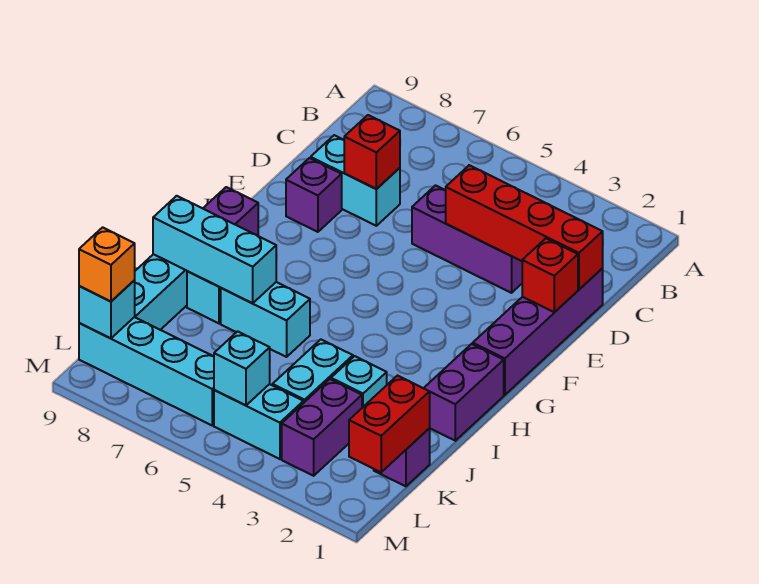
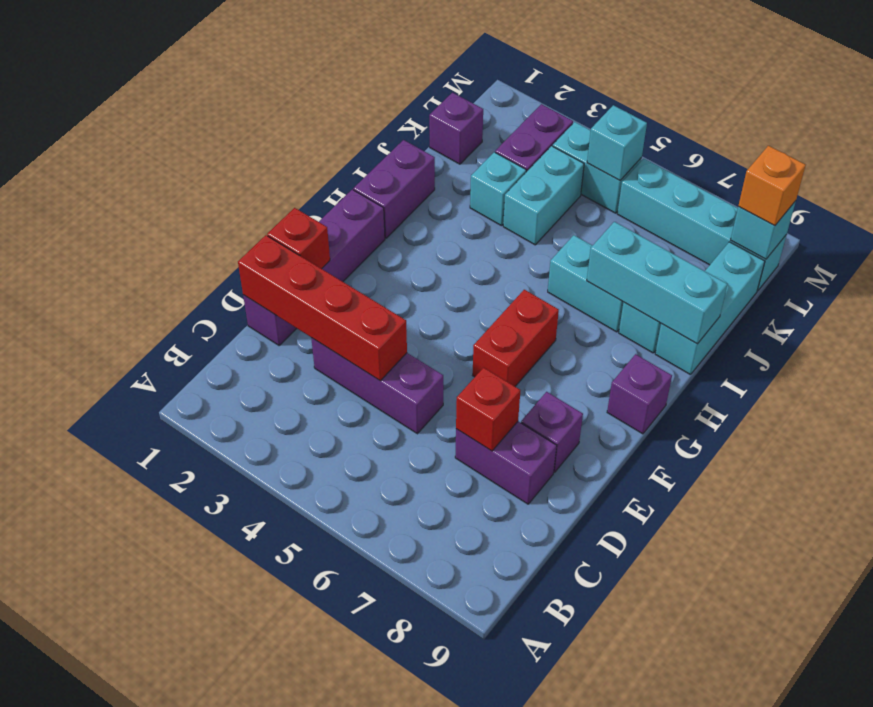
cyan brick D7:D8 level 1 -> purple brick D7:D8 level 1
red brick K1:L1 level 2 -> red brick F6:G6 level 1

